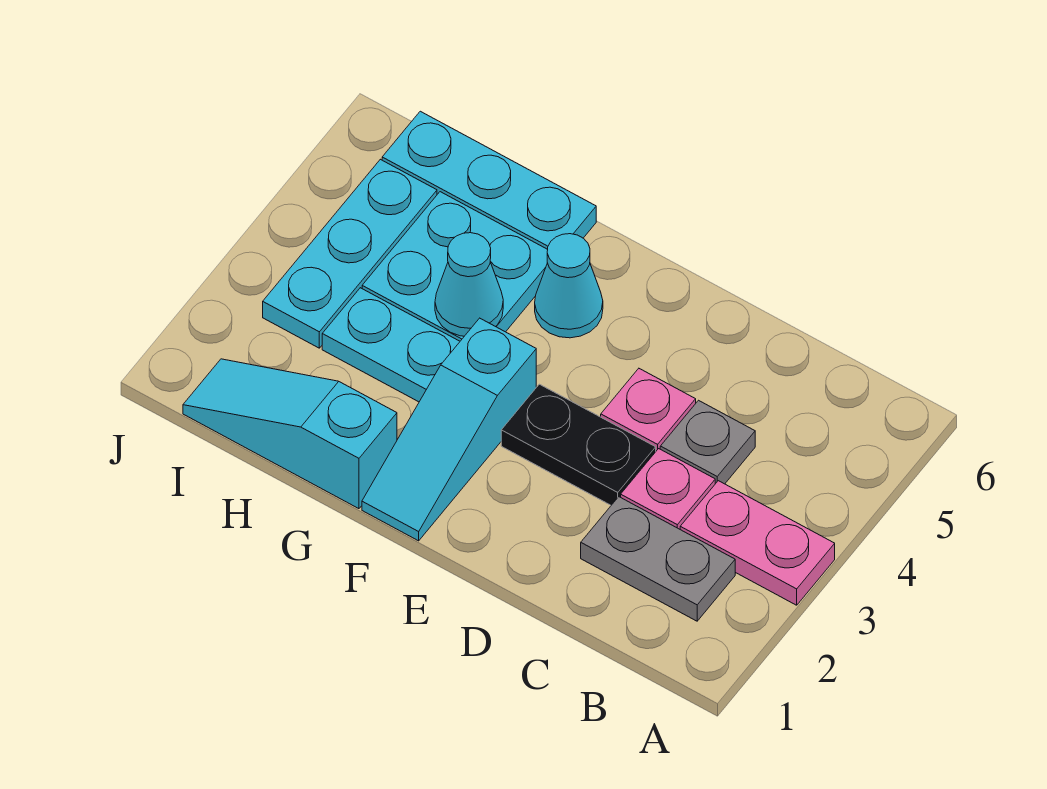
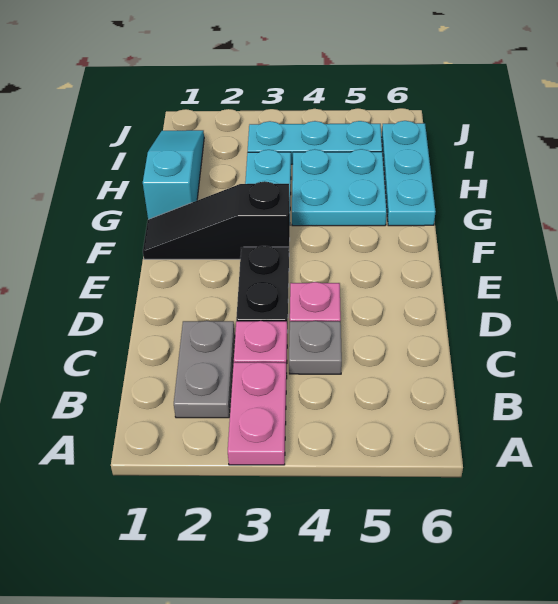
cyan slope F1:F3 level 1 top 3 -> black slope F1:F3 level 1 top 3
cyan cone F5 level 1 -> none
cyan cone G4 level 2 -> none

